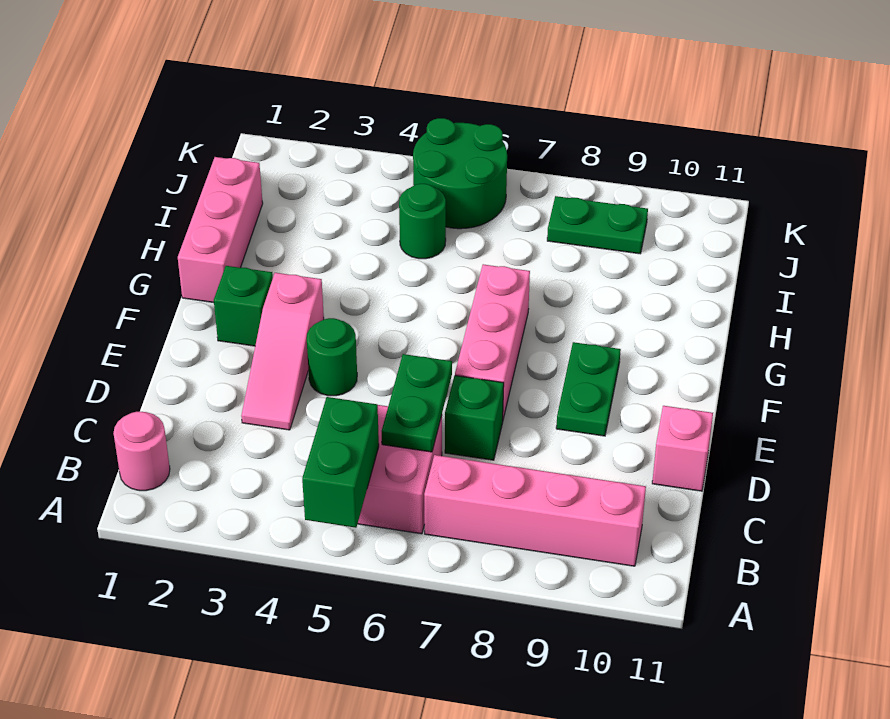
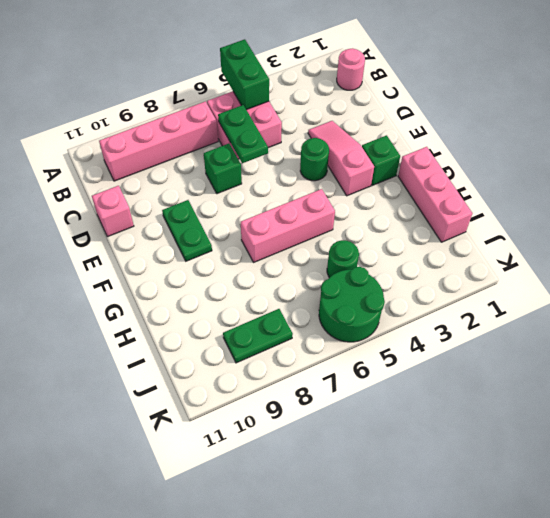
pink brick E7:G7 level 1 -> pink brick G5:G7 level 1

